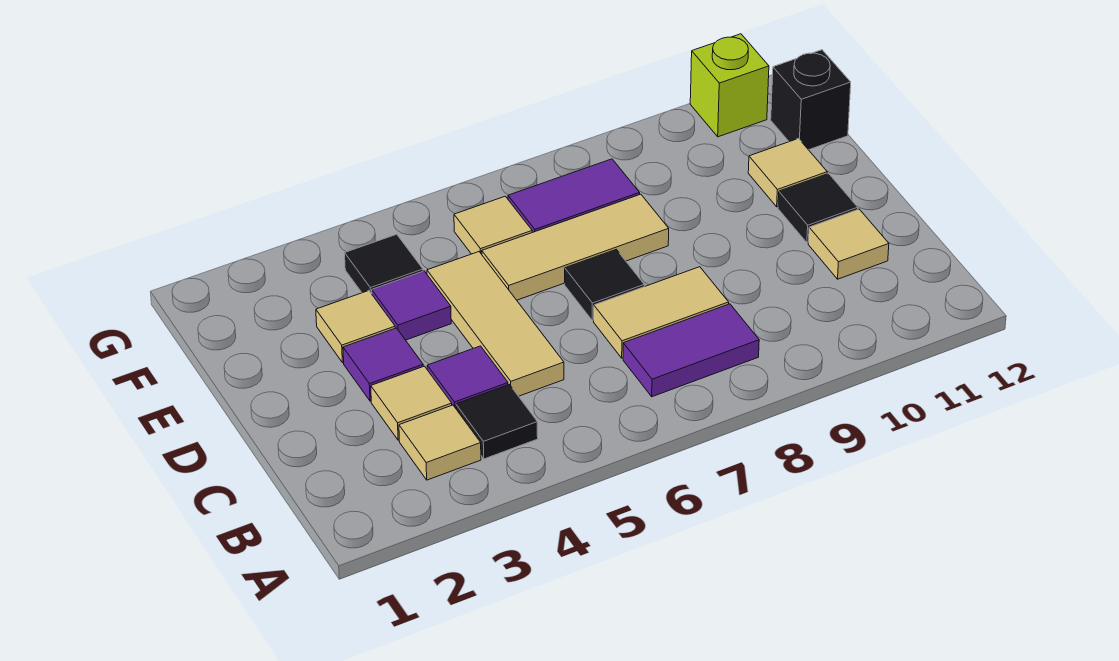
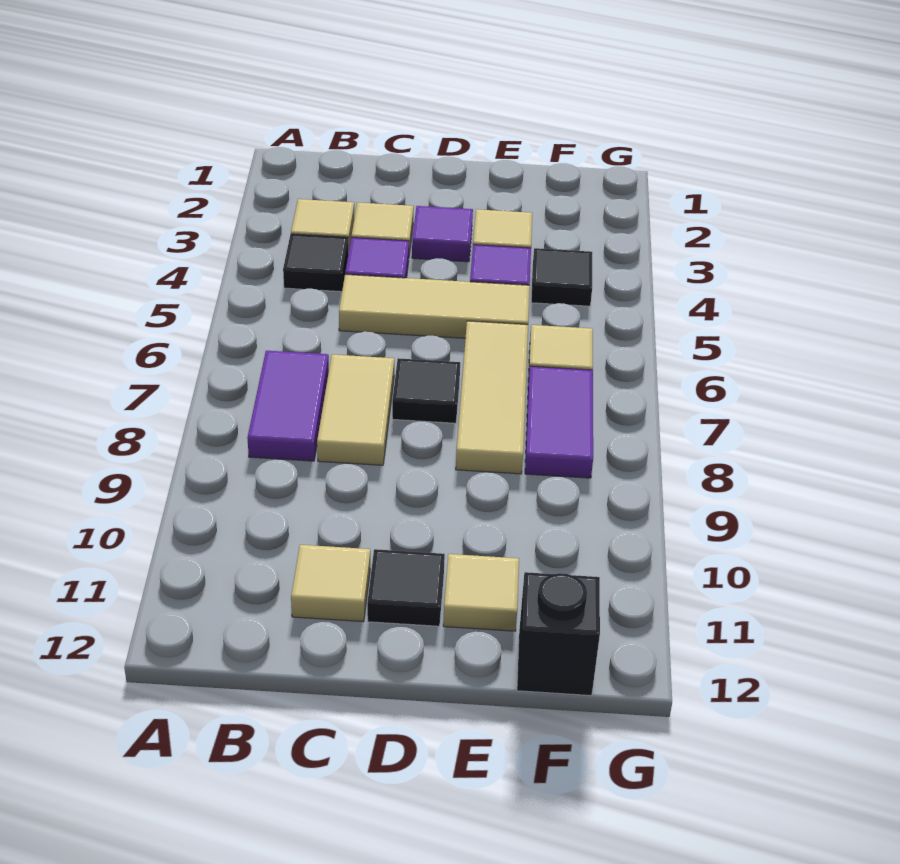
lime brick G11 level 1 -> none

